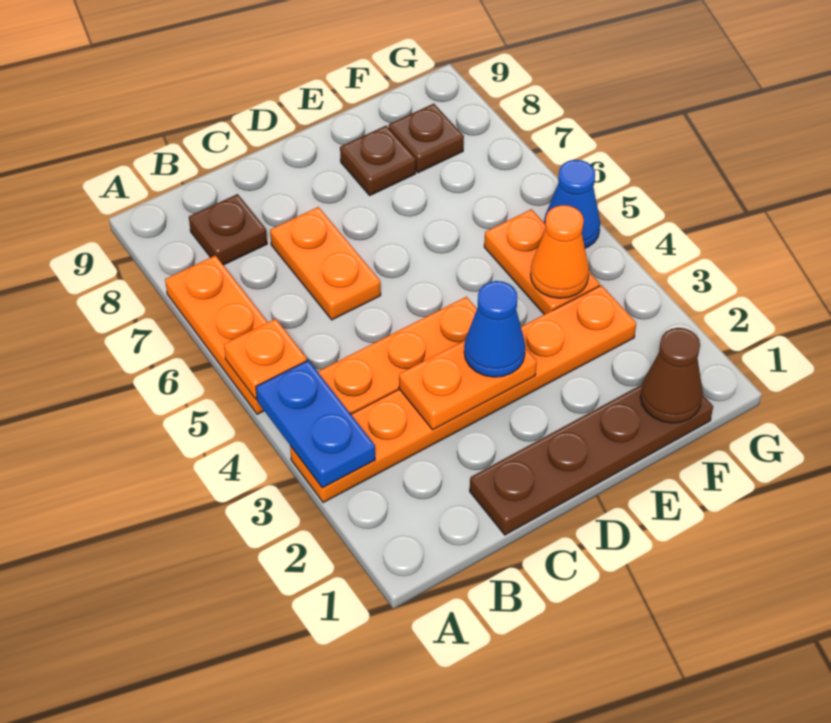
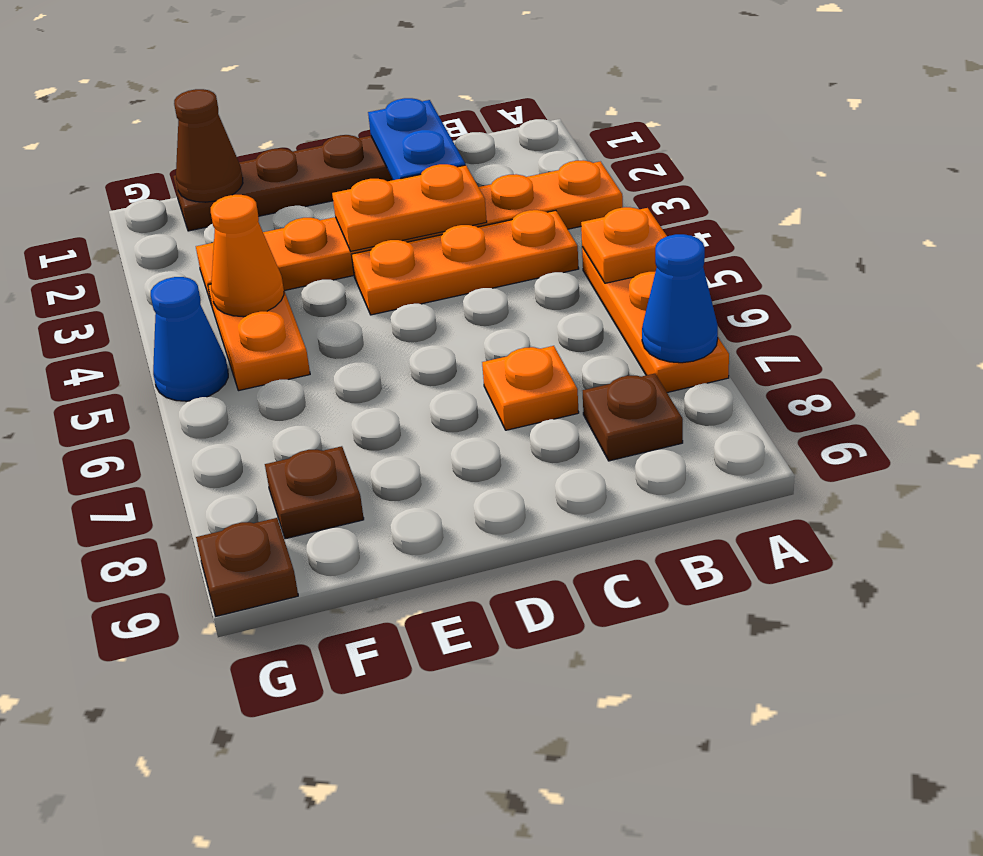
blue plate A3:A4 level 2 -> blue plate C1:C2 level 2
orange plate C6:C7 level 1 -> orange plate C7 level 1
blue cone D3 level 3 -> blue cone A7 level 2
brown plate E8 level 1 -> brown plate G9 level 1

